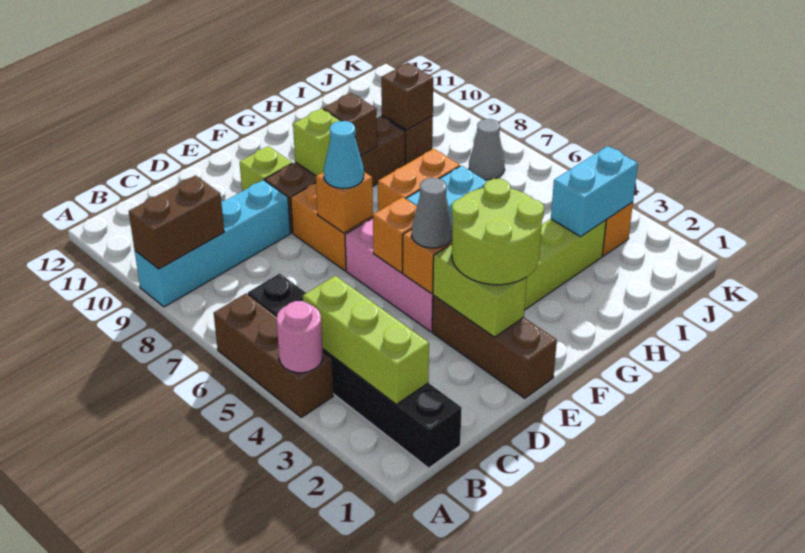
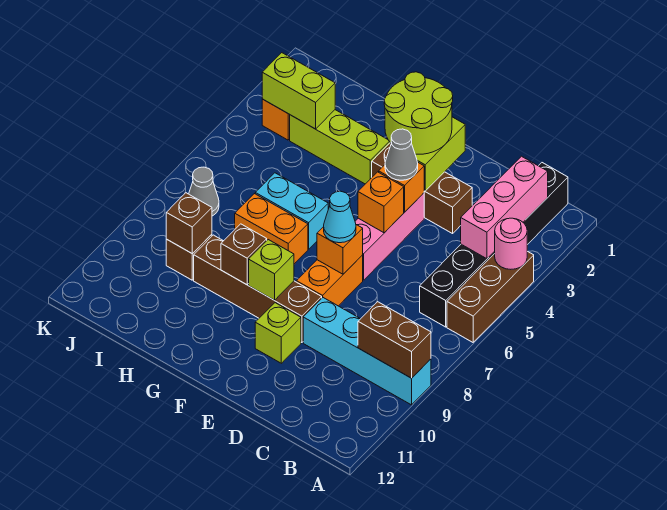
lime brick B2:B4 level 2 -> pink brick B2:B4 level 2
brown brick E1:E3 level 1 -> brown brick D3:F3 level 1
cyan brick I3:J3 level 2 -> lime brick I3:J3 level 2

